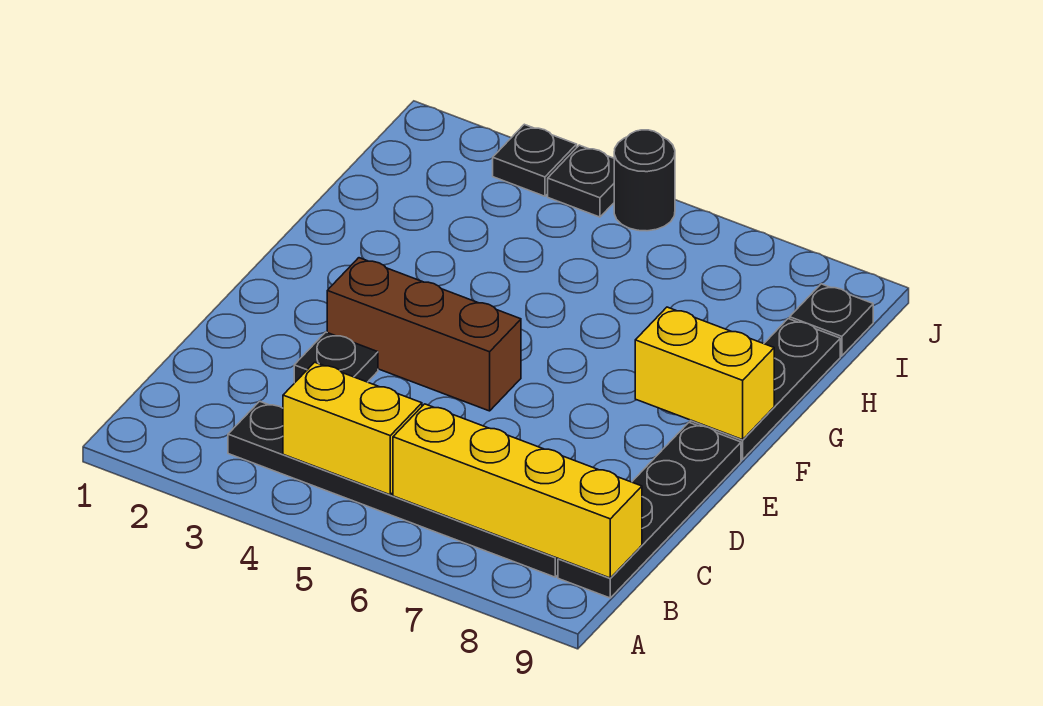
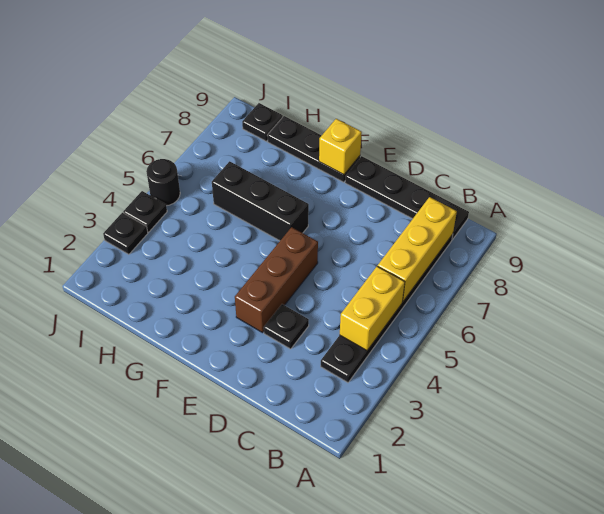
yellow brick B6:B9 level 2 -> yellow brick B6:B8 level 2
none -> black brick F6:H6 level 1
yellow brick F8:F9 level 2 -> yellow brick F9 level 2

